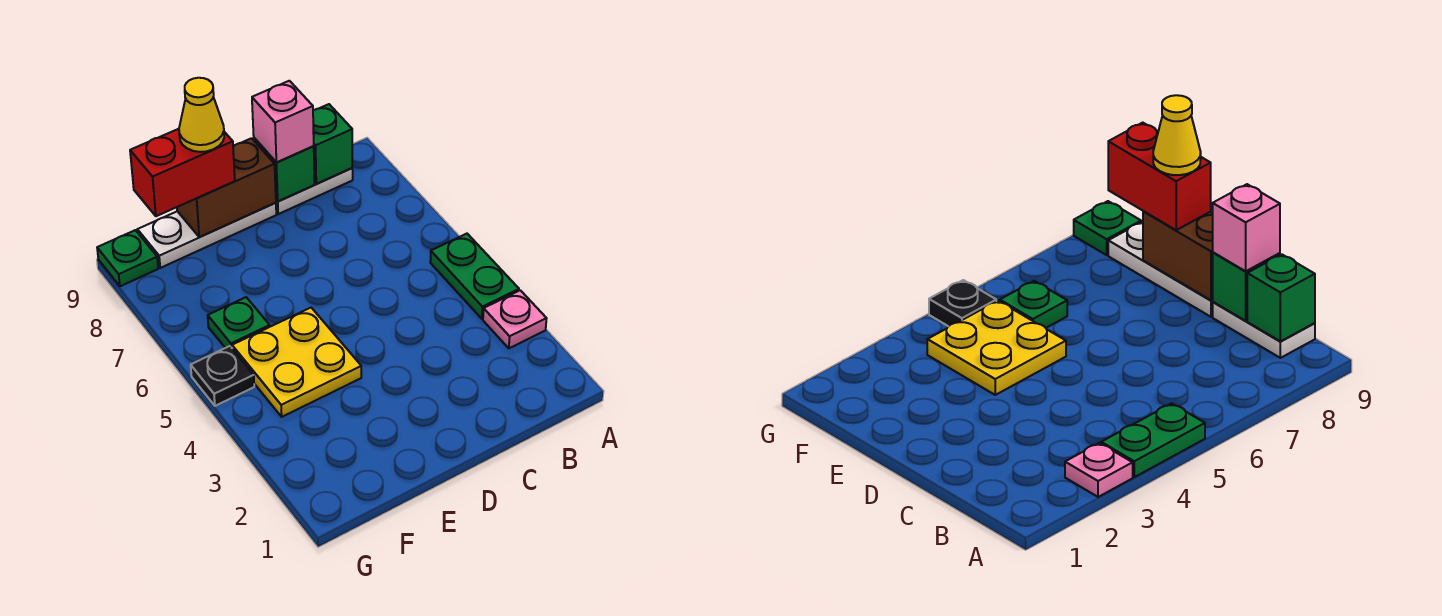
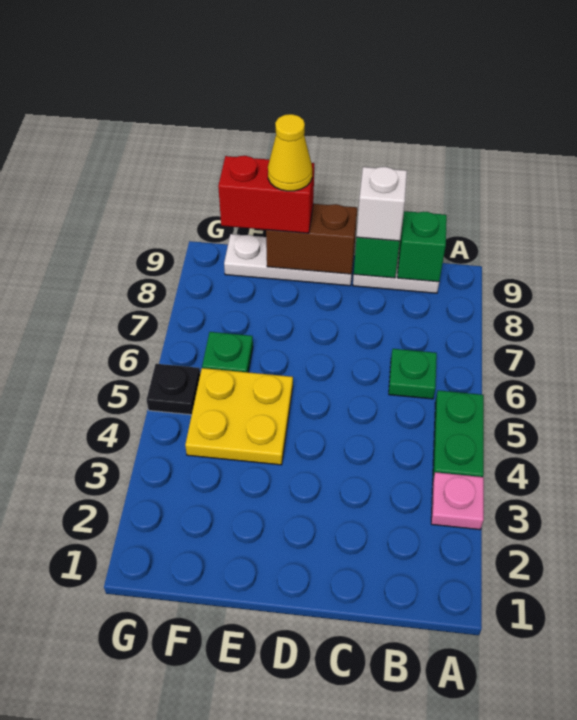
pink brick C9 level 3 -> white brick C9 level 3
green plate G9 level 1 -> green plate B6 level 1

